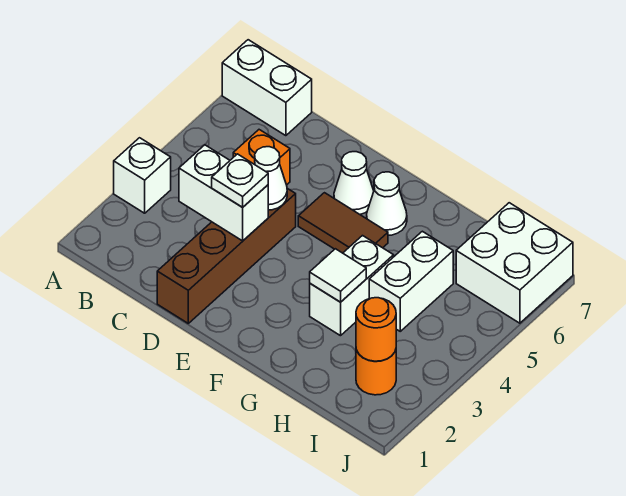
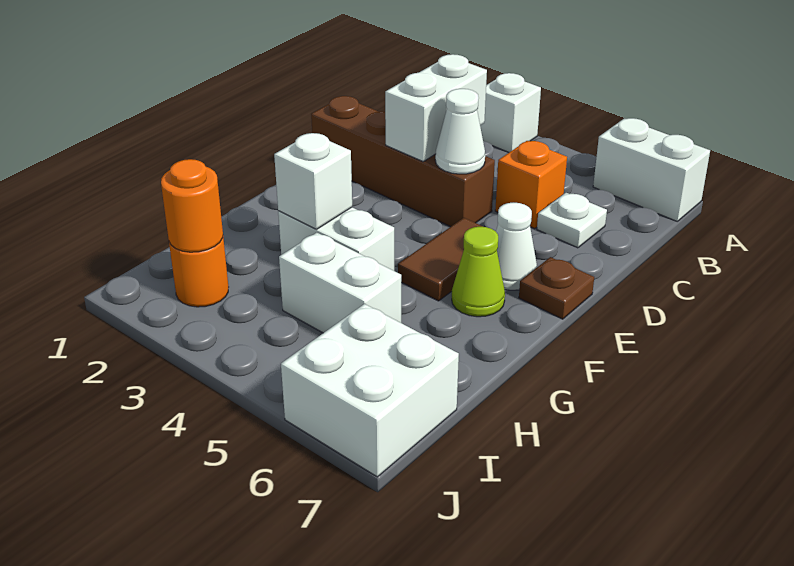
white brick A7:B7 level 1 -> white brick A6:A7 level 1
white plate D3 level 3 -> white plate C6 level 1
none -> brown plate E7 level 1
white cone F6 level 1 -> lime cone F6 level 1
white tile G3 level 2 -> white brick G3 level 2

